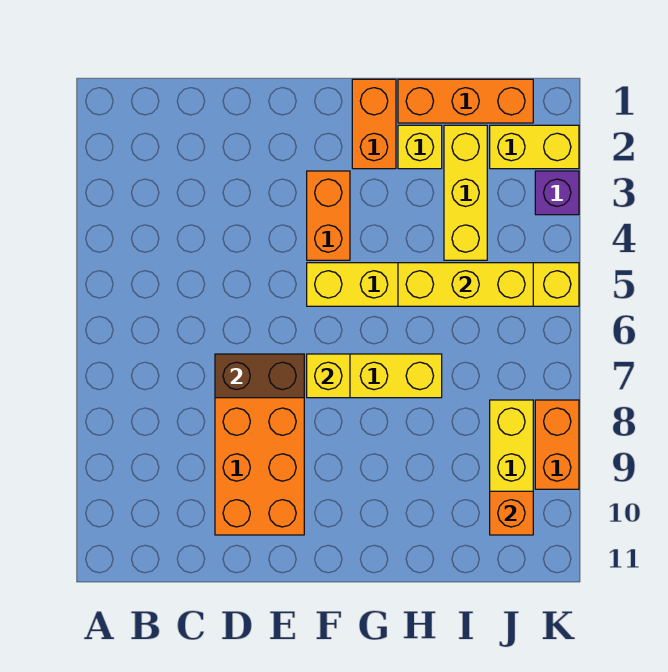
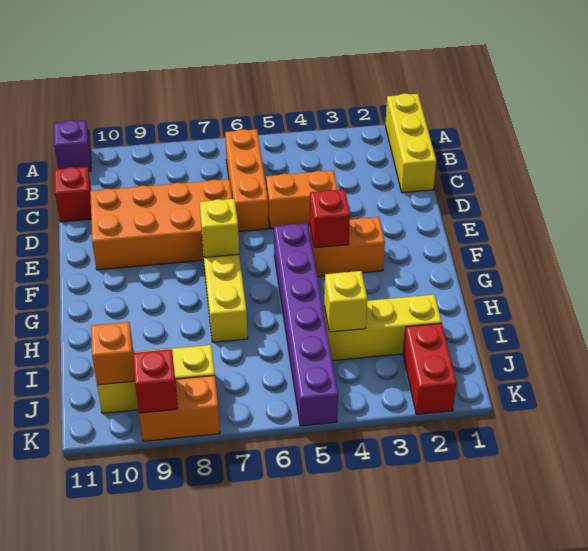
none -> red brick C11 level 1
brown brick D7:E7 level 2 -> none
none -> red brick F4 level 2
yellow brick F5:K5 level 1 -> purple brick F5:K5 level 1
orange brick G1:G2 level 1 -> orange brick D4:D5 level 1
orange brick H1:J1 level 1 -> orange brick B6:D6 level 1
yellow brick H2 level 1 -> yellow brick I4 level 2
yellow brick H5:J5 level 2 -> yellow brick A1:C1 level 1
yellow brick J2:K2 level 1 -> red brick J2:K2 level 1
purple brick K3 level 1 -> purple brick A11 level 1
none -> red brick K9 level 2

